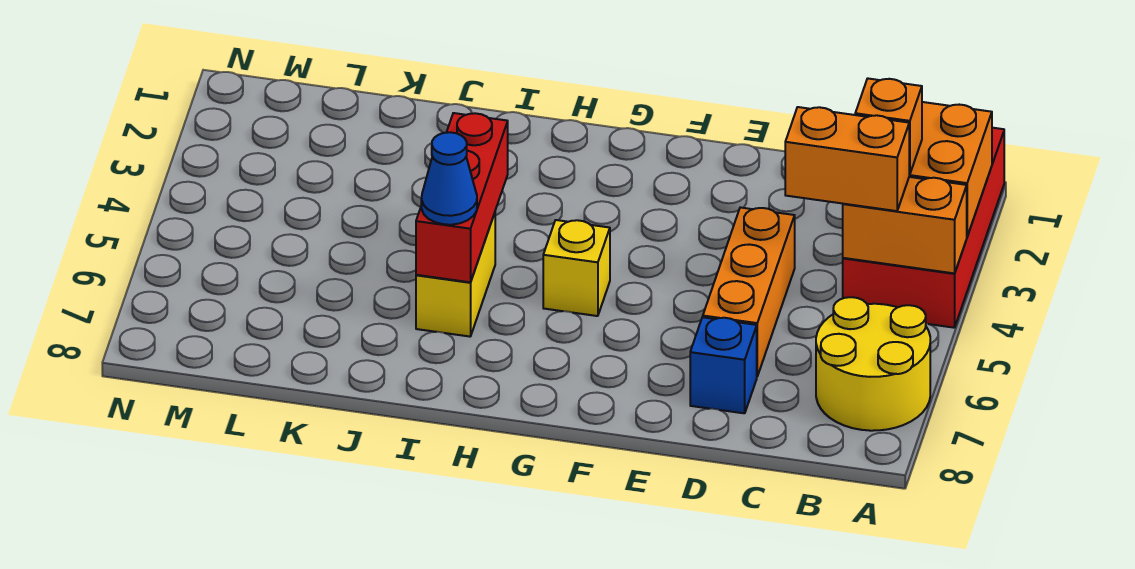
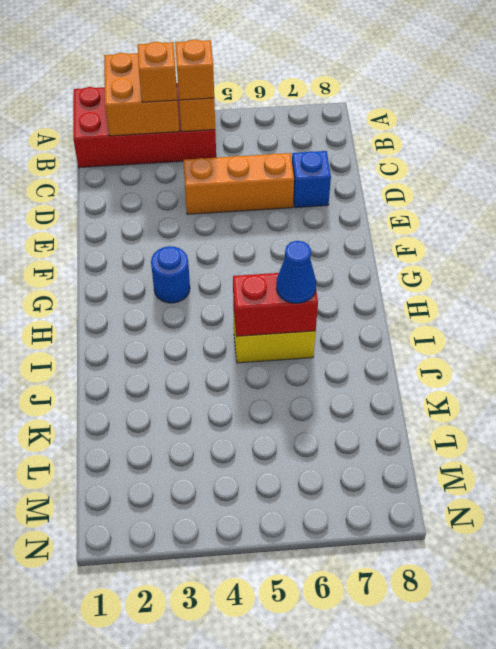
yellow round brick A6:B7 level 1 -> none
orange brick B4:C4 level 3 -> orange brick B4 level 3
none -> blue round brick G3 level 1
yellow brick G5 level 1 -> none
red brick I4:I6 level 2 -> red brick I5:I6 level 2

